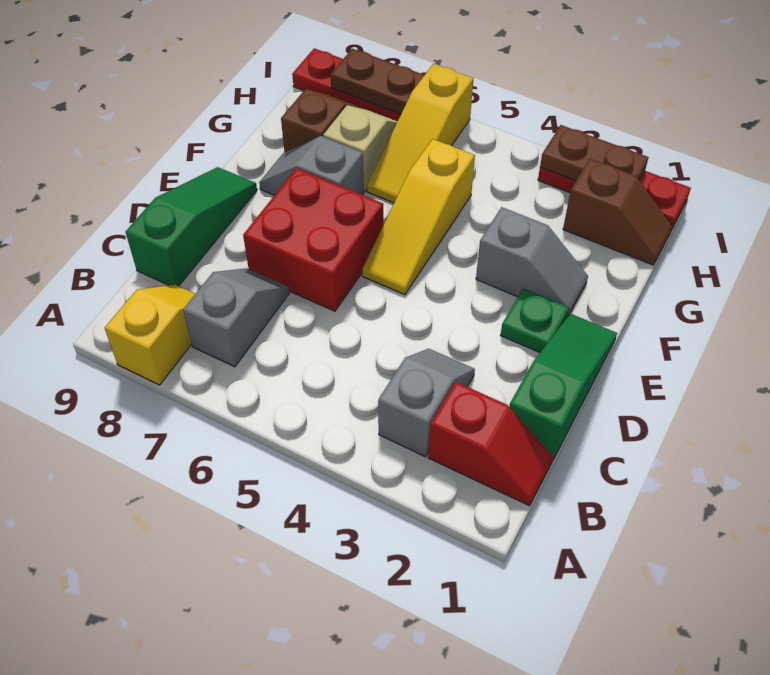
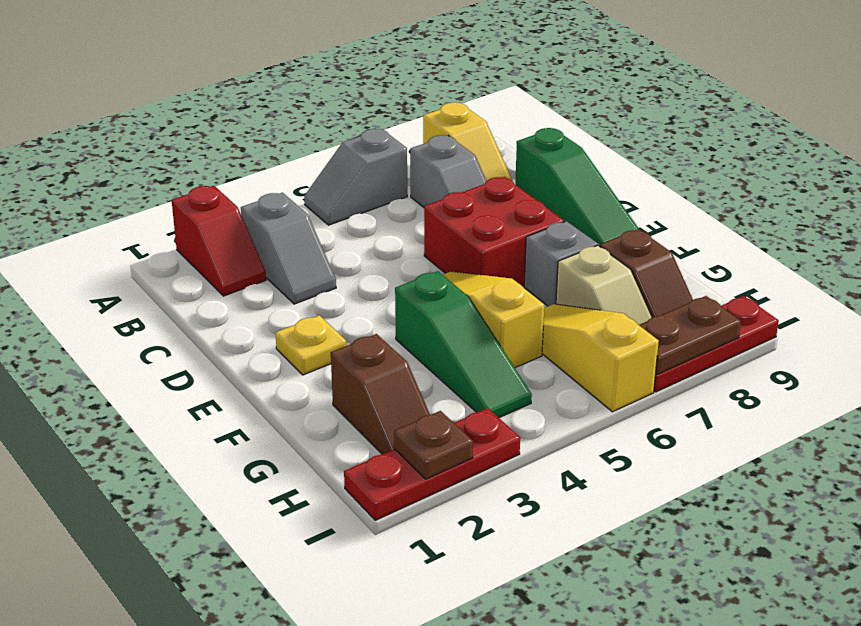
red slope B1:B2 level 1 top 2 -> red slope A2:B2 level 1 top A
green slope C1:E1 level 1 top C -> green slope F4:H4 level 1 top F
green plate E2 level 1 -> yellow plate E2 level 1
grey slope F2:F3 level 1 top 3 -> grey slope A5:A6 level 1 top 6
brown slope H1:H2 level 1 top 2 -> brown slope G2:H2 level 1 top G
brown plate I2:I3 level 2 -> brown plate I2 level 2

